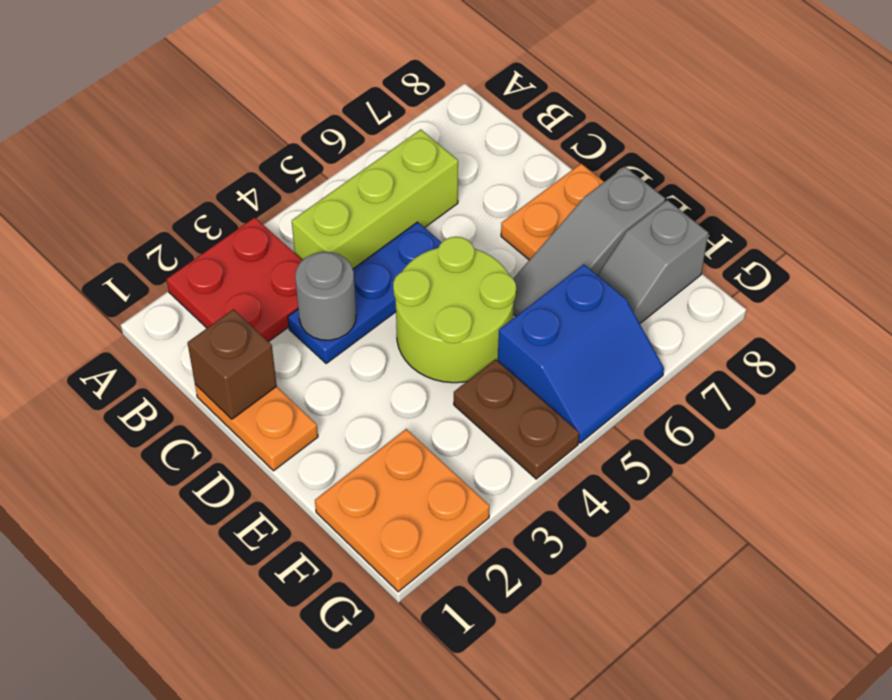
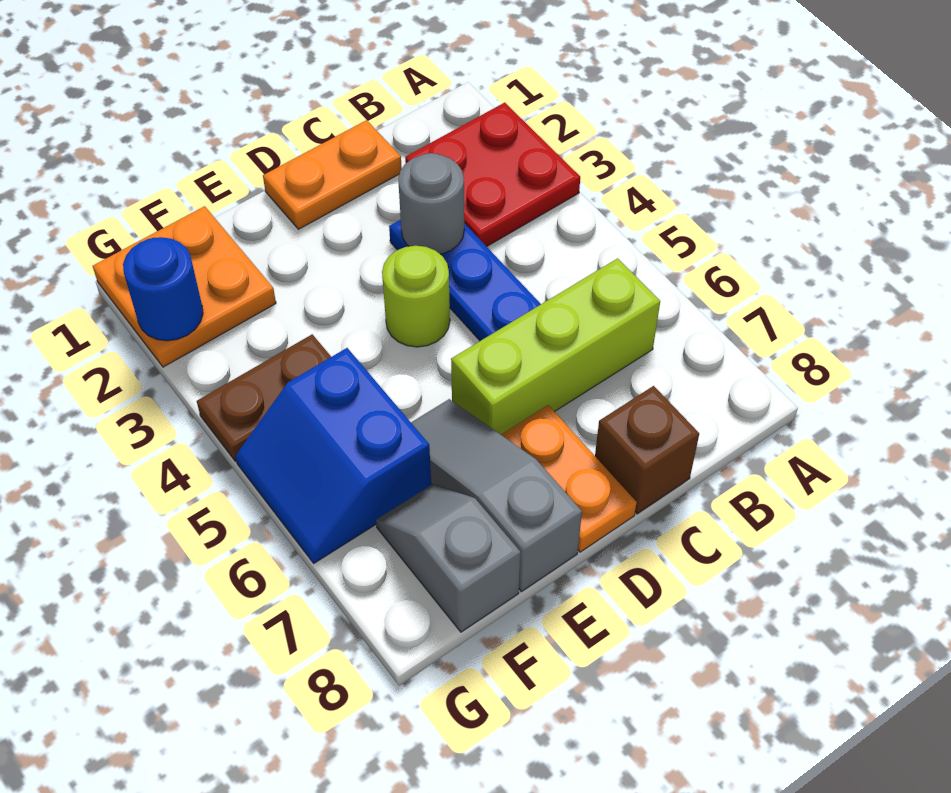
lime brick B4:B6 level 1 -> lime brick B6:D6 level 1
brown brick C1 level 2 -> brown brick C8 level 1
lime round brick D4:E5 level 1 -> lime round brick D4 level 1
none -> blue round brick G2 level 2

